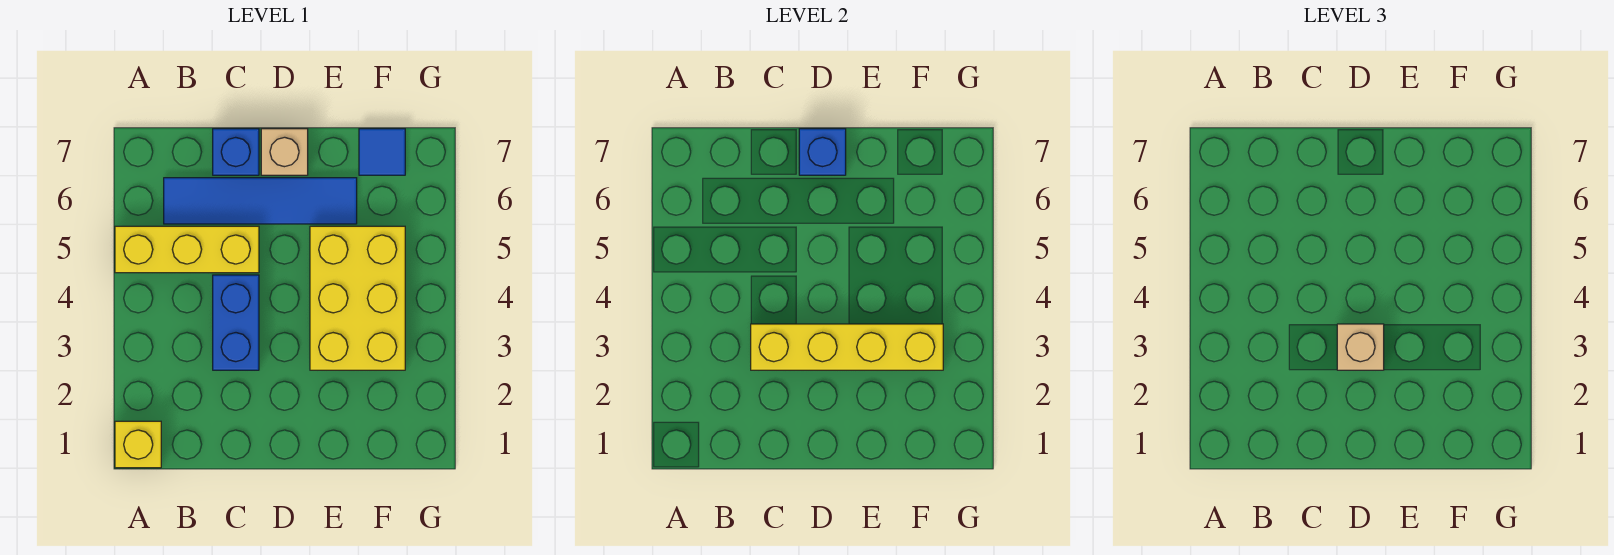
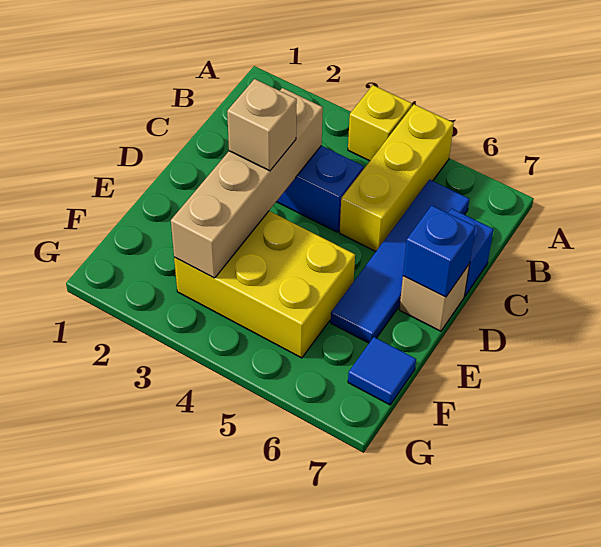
yellow brick A1 level 1 -> yellow brick A4 level 1
yellow brick C3:F3 level 2 -> tan brick C3:F3 level 2

